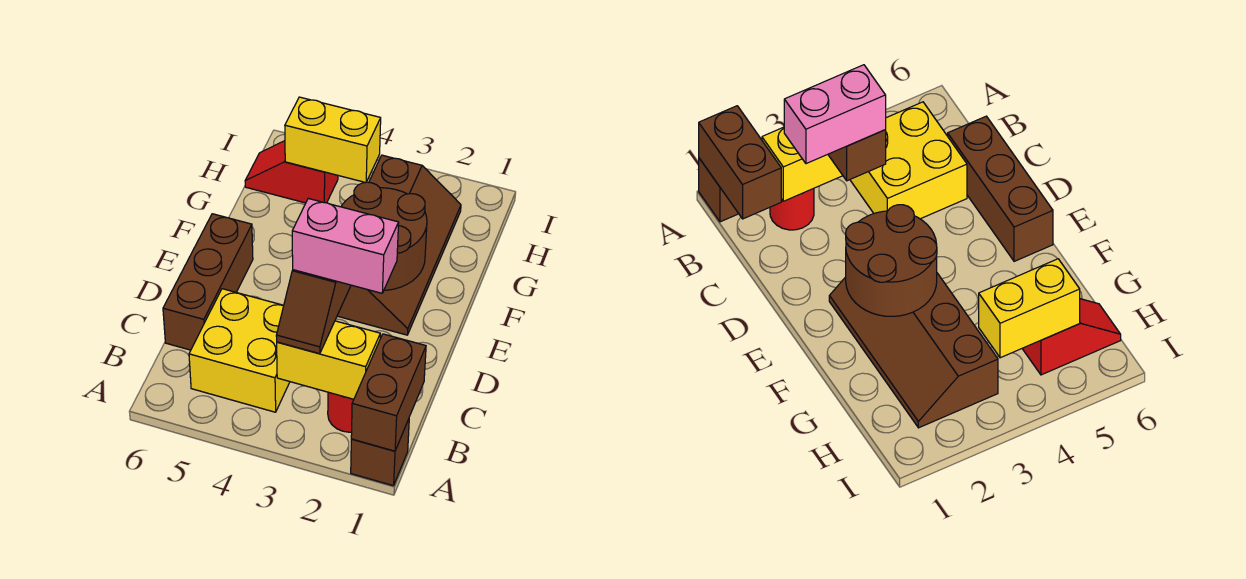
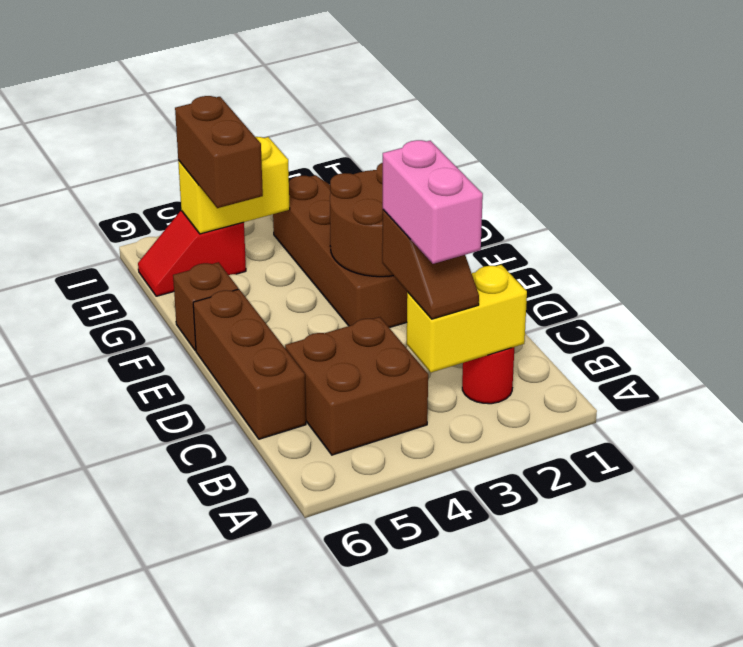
brown brick A1 level 1 -> brown brick F6 level 1
brown brick A1:B1 level 2 -> brown brick G5:H5 level 3
yellow brick B4:C5 level 1 -> brown brick B4:C5 level 1
pink brick C2:C3 level 4 -> pink brick B3:C3 level 4

